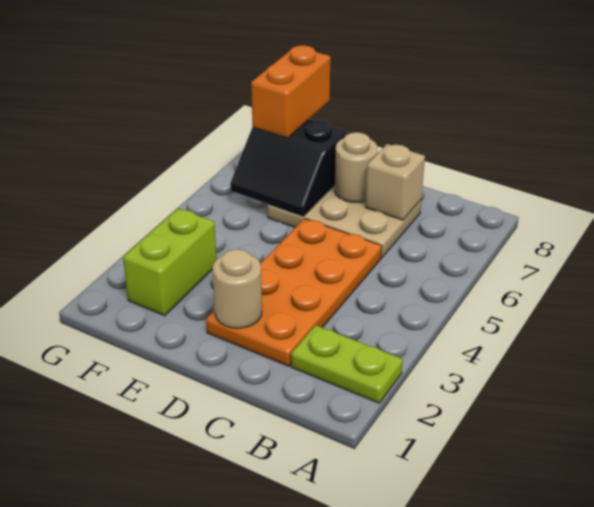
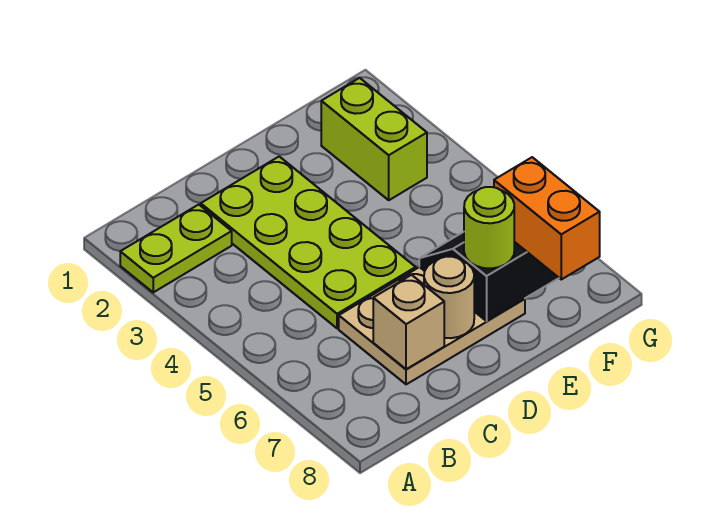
orange plate C2:D5 level 1 -> lime plate C2:D5 level 1
tan round brick D2 level 2 -> none
none -> lime round brick E7 level 3

